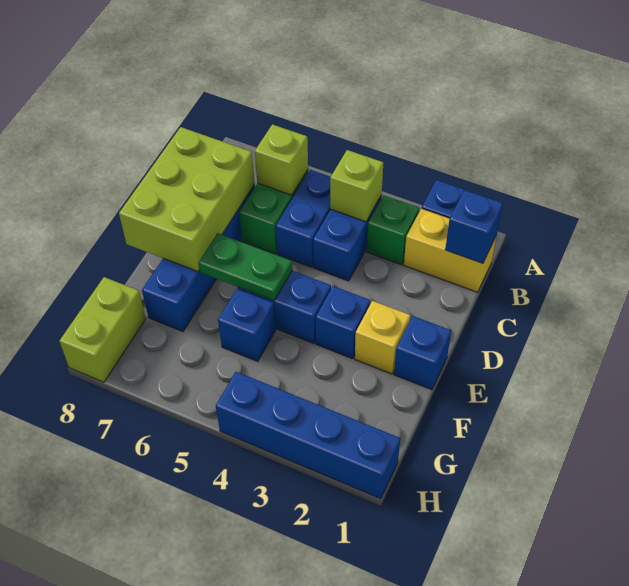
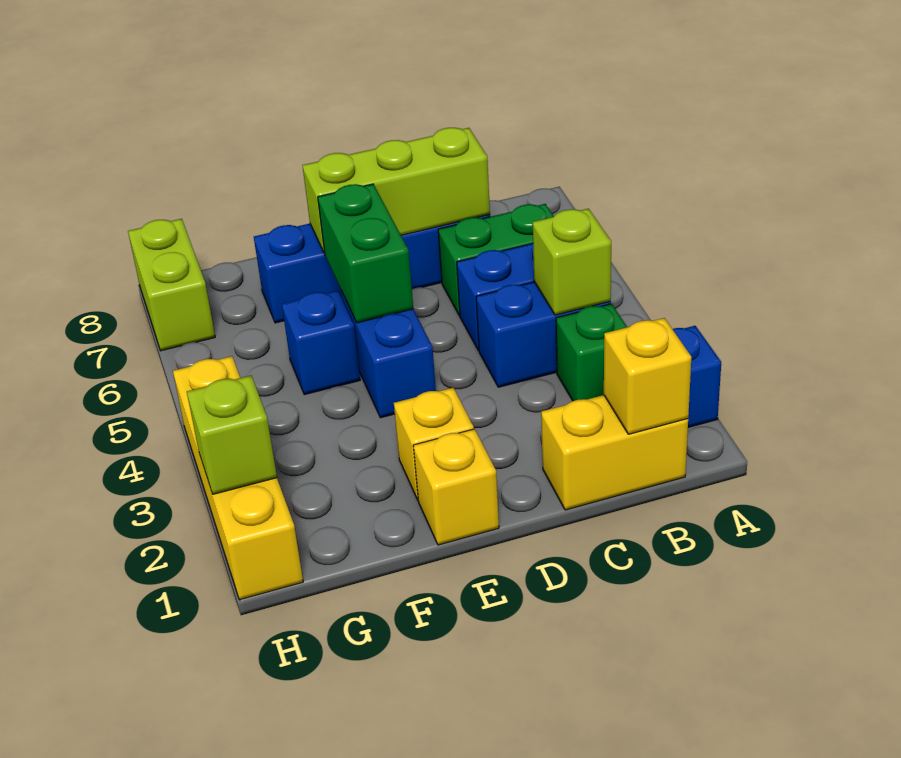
yellow brick B1:B2 level 1 -> yellow brick B1:C1 level 1
blue brick B1 level 2 -> yellow brick B1 level 2
lime brick B6 level 2 -> lime brick H2 level 2
lime brick C7:E8 level 2 -> lime brick C7:E7 level 2
blue brick E1 level 1 -> yellow brick E1 level 1
blue brick E3 level 1 -> none
green plate E5:E6 level 2 -> green brick E5:E6 level 2
lime brick G8:H8 level 1 -> lime brick H7:H8 level 1
blue brick H1:H4 level 1 -> yellow brick H1:H4 level 1

